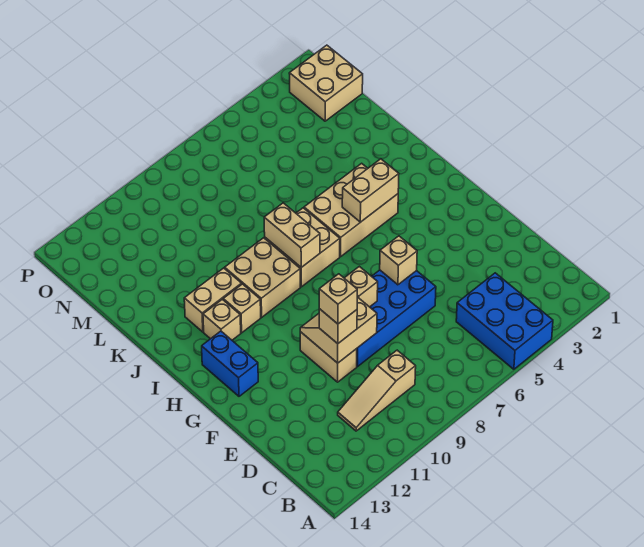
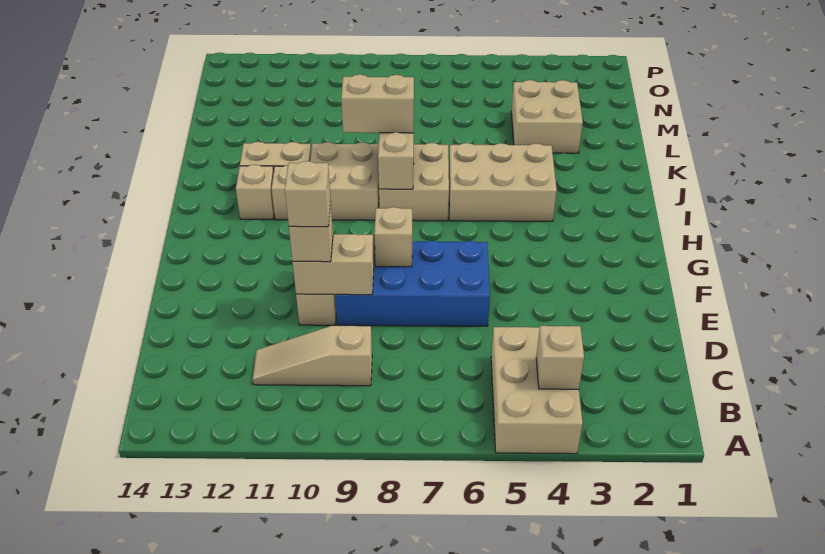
blue brick A4:C5 level 1 -> tan brick A4:C5 level 1
tan brick F6 level 2 -> tan brick B4 level 2
blue brick G13:H13 level 1 -> none
tan brick I4:I5 level 2 -> tan brick J8:J9 level 3
tan brick N1:O2 level 1 -> tan brick L3:M4 level 1

